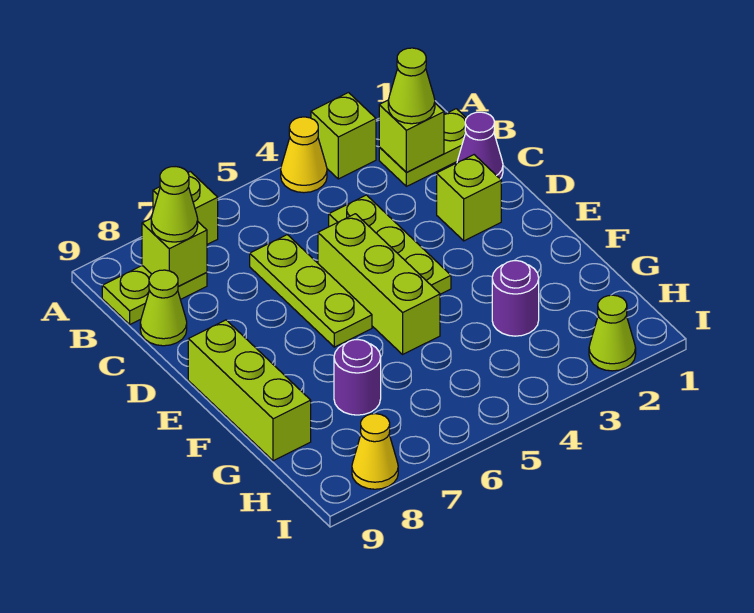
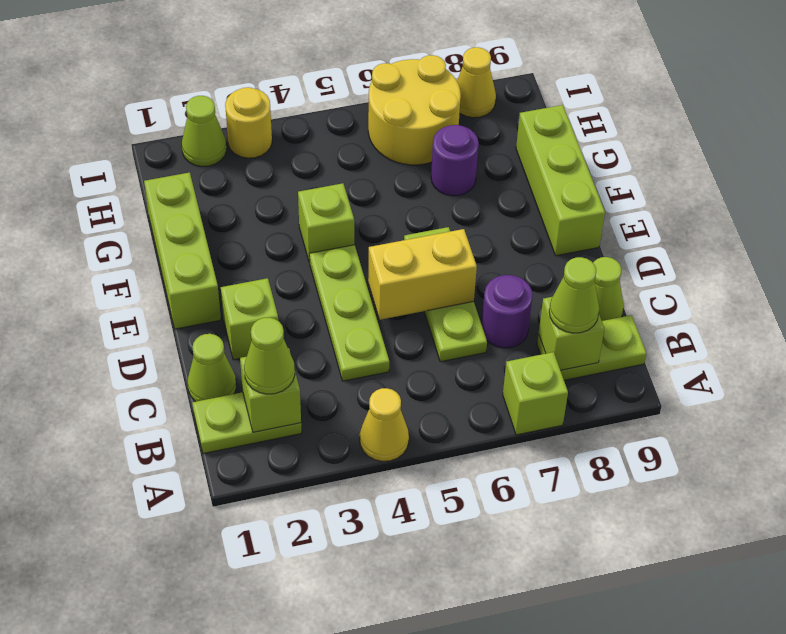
lime brick A3 level 1 -> lime brick F4 level 1
purple cone C1 level 1 -> lime cone C1 level 1
lime brick D5:F5 level 1 -> lime brick E1:G1 level 1
none -> yellow brick D5:D6 level 2
purple round brick G3 level 1 -> purple round brick C7 level 1
none -> yellow round brick H6:I7 level 1
none -> yellow round brick I3 level 1

